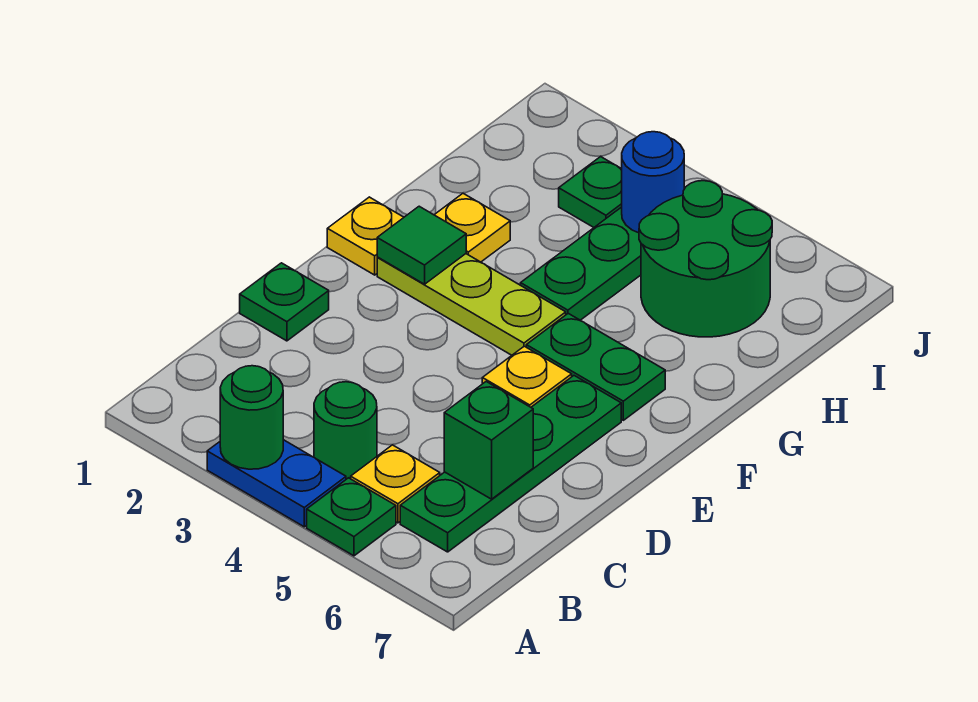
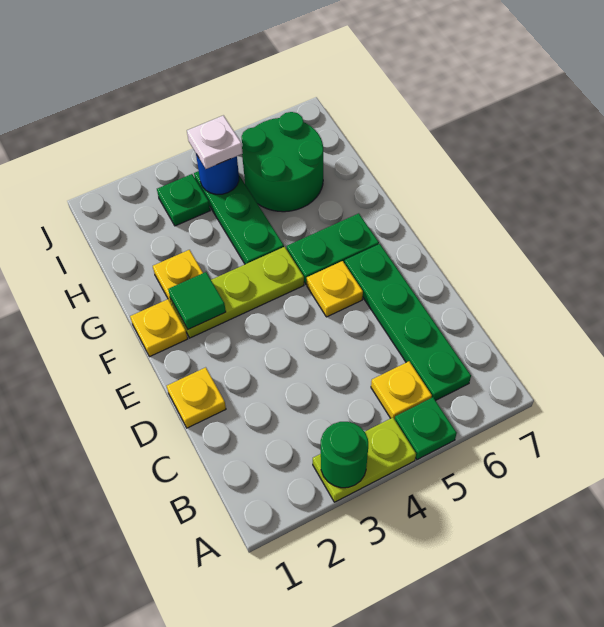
blue plate A3:A4 level 1 -> lime plate A3:A4 level 1
green round brick B4 level 1 -> none
green brick C6 level 2 -> none
green plate D1 level 1 -> yellow plate D1 level 1
none -> white plate I4 level 3

